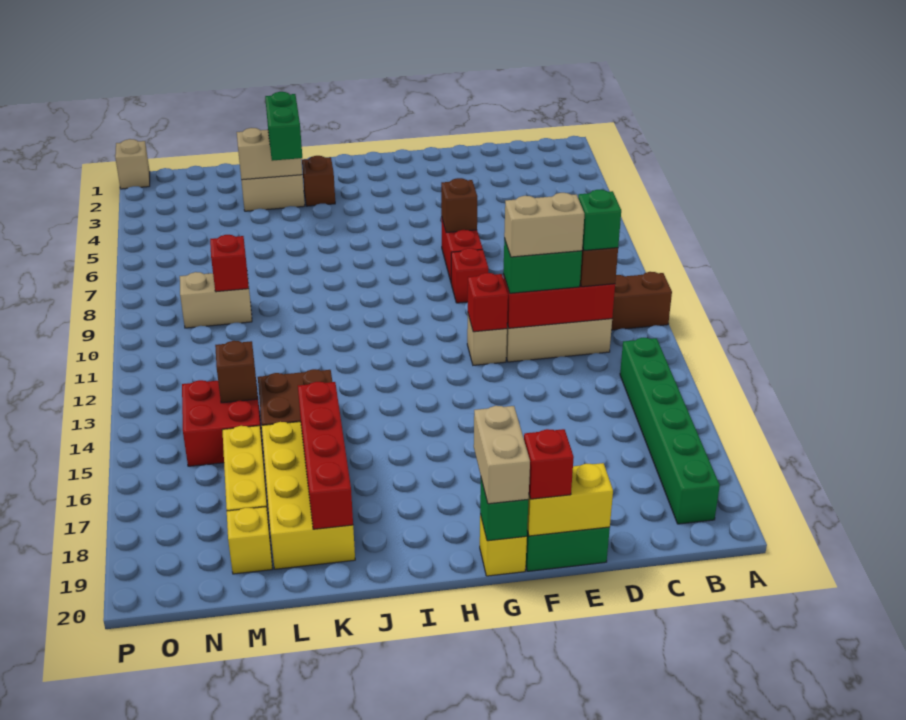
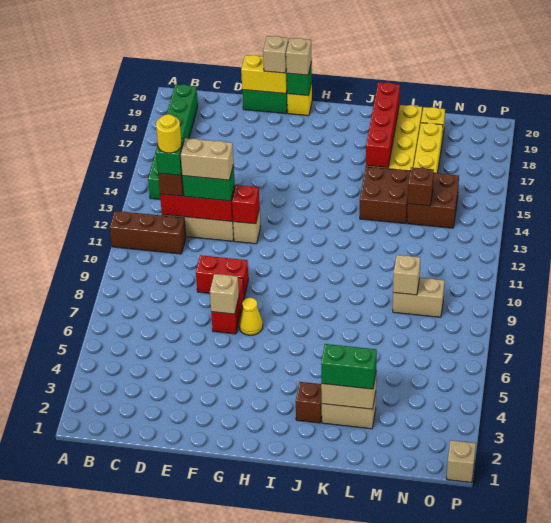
none -> yellow round brick C12 level 5
brown brick F7 level 2 -> tan brick F7 level 2
red brick F9 level 1 -> red brick E9:F9 level 1
red brick F20 level 3 -> tan brick F20 level 3
none -> yellow cone G7 level 1
tan brick G19:G20 level 3 -> tan brick G20 level 3
green brick K3:K4 level 3 -> green brick K3:L3 level 3
red brick M9 level 2 -> tan brick M9 level 2
red brick M14:N15 level 1 -> brown brick M14:N15 level 1

